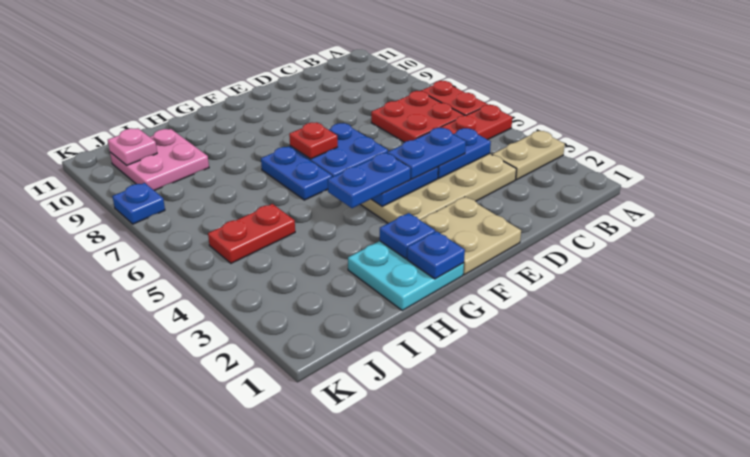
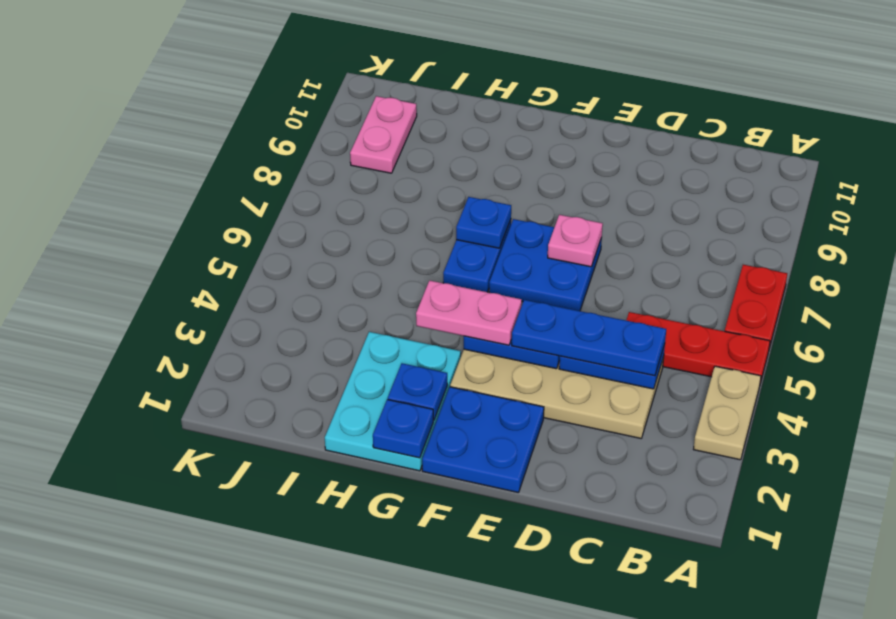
tan plate A3:B3 level 1 -> tan plate A3:A4 level 1
red plate B6:C7 level 1 -> none
blue plate D4:E4 level 3 -> blue plate C4:E4 level 3
tan plate E1:F2 level 1 -> blue plate E1:F2 level 1
blue plate F4:G4 level 3 -> pink plate F4:G4 level 3
red plate F7 level 2 -> none
cyan plate G1:H2 level 1 -> cyan plate G1:H3 level 1
red plate I5:J5 level 1 -> none
pink plate I9:J10 level 1 -> pink plate J9:J10 level 1
pink plate J10 level 2 -> pink plate E7 level 2
blue plate K8 level 1 -> blue plate G7 level 2

